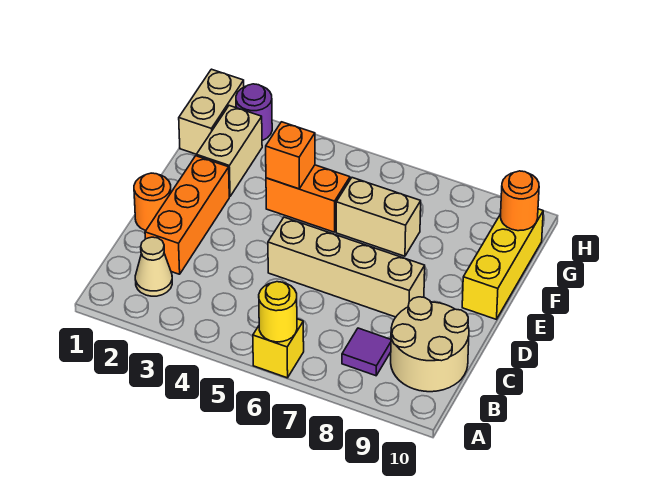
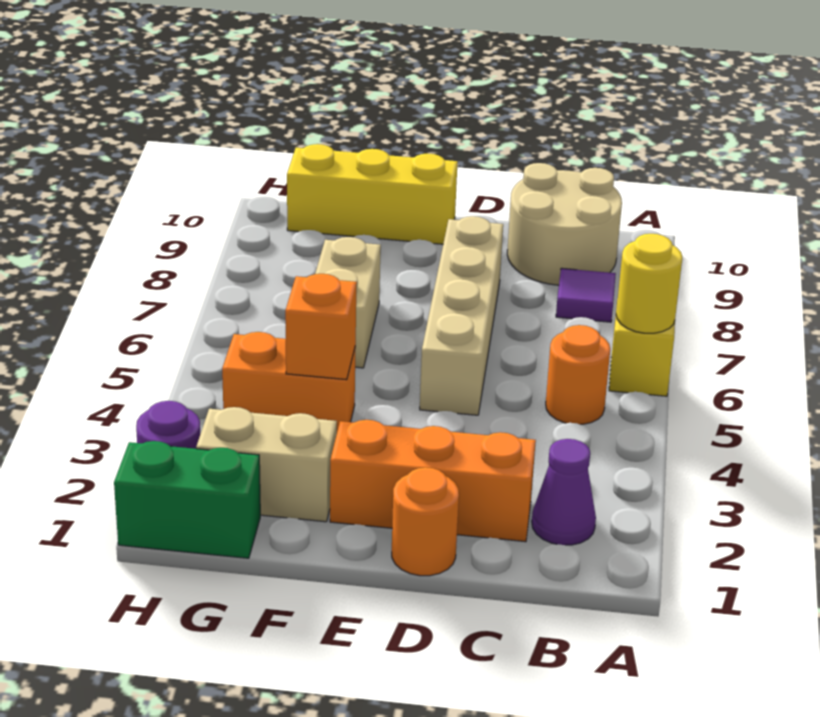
tan cone B2 level 1 -> purple cone B2 level 1
orange brick F4:F5 level 1 -> orange brick F4:G4 level 1
tan brick G1:H1 level 1 -> green brick G1:H1 level 1
orange round brick G10 level 2 -> orange round brick B5 level 1

